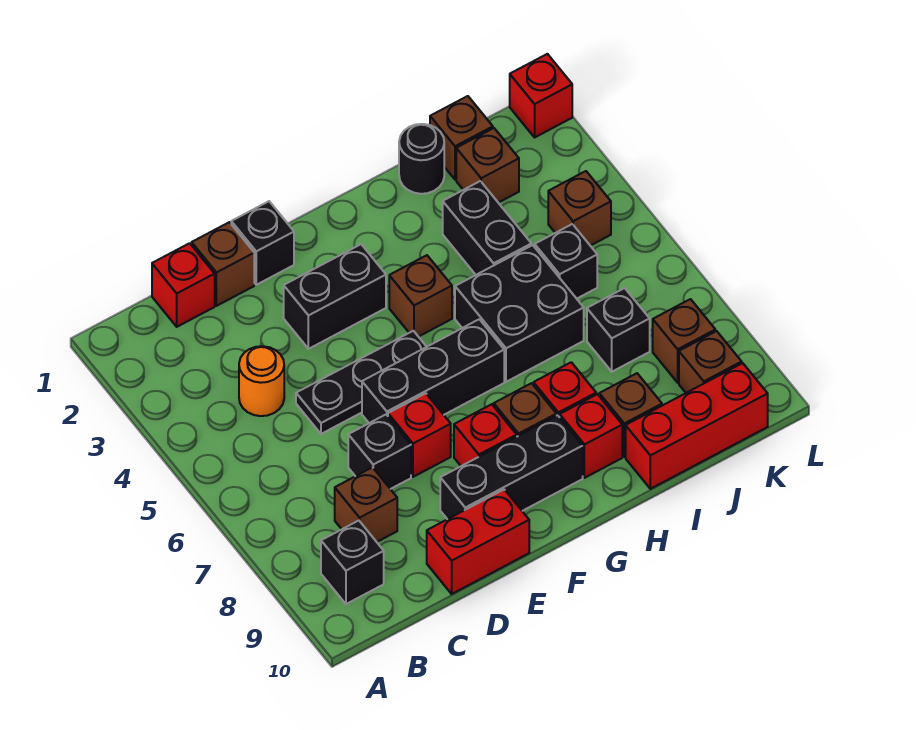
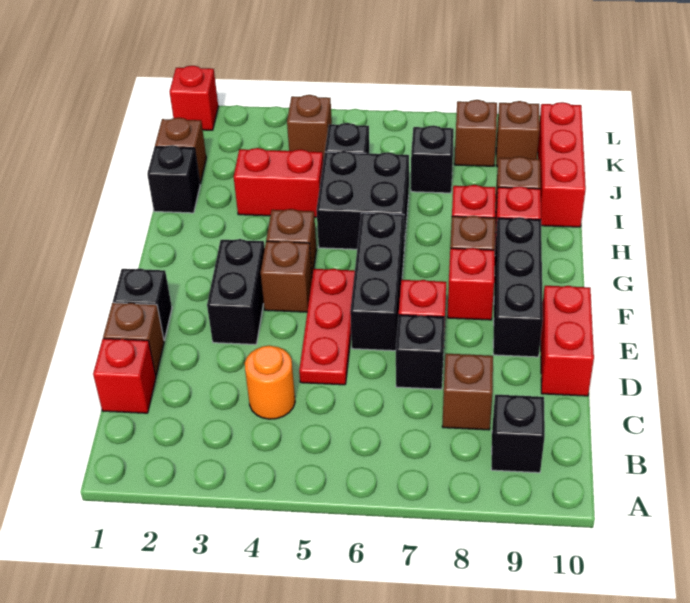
black plate D5:F5 level 1 -> red plate D5:F5 level 1
black round brick I1 level 1 -> black brick I1 level 1
black brick I3:I4 level 1 -> red brick I3:I4 level 1
brown brick J2 level 1 -> brown brick F4 level 1

